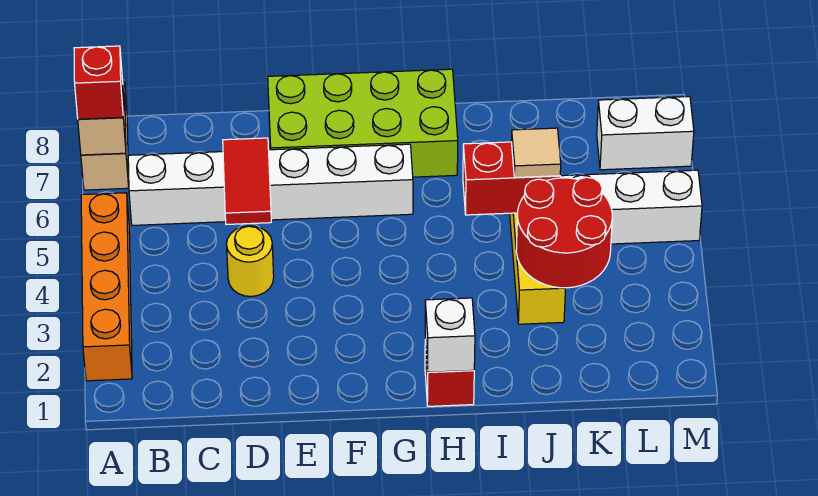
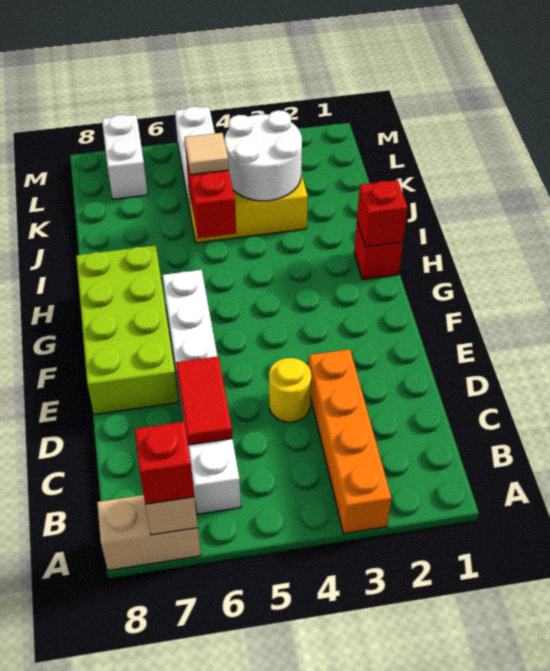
orange brick A2:A5 level 1 -> orange brick A3:D3 level 1
red tile D5:D6 level 2 -> red tile C6:D6 level 2
white brick H1 level 2 -> red brick H1 level 2
red round brick J3:K4 level 2 -> white round brick J3:K4 level 2

